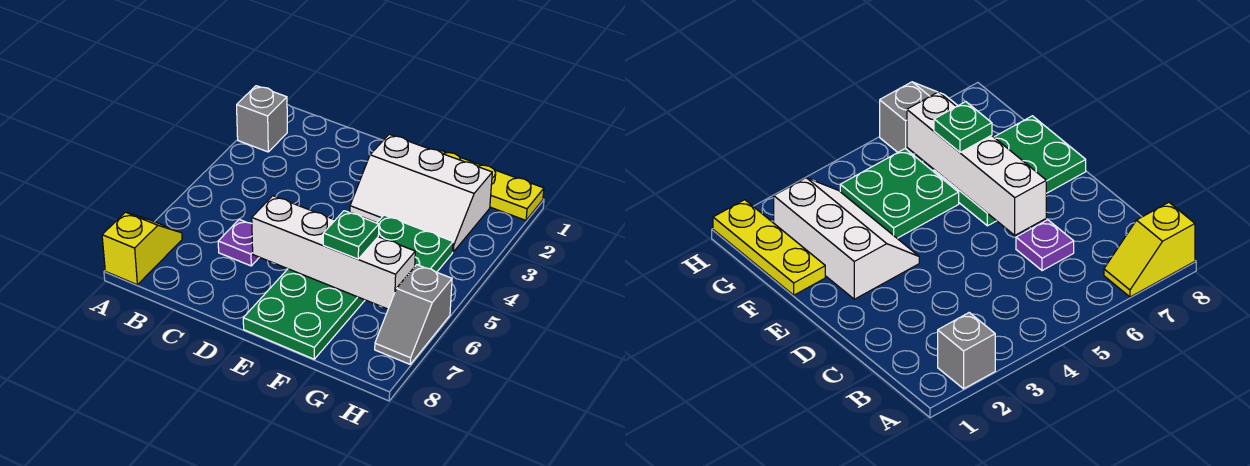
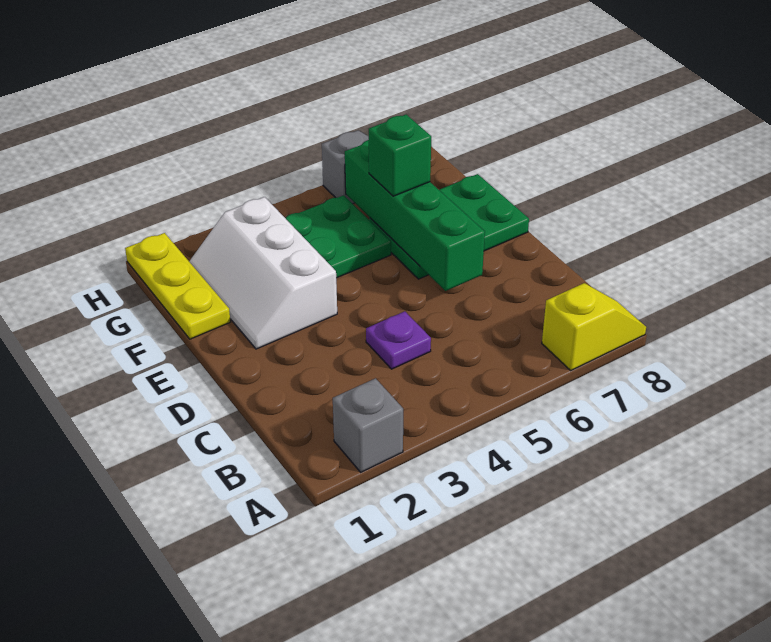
yellow slope A7:A8 level 1 top 8 -> yellow slope A7:A8 level 1 top 7
purple plate C6 level 1 -> purple plate C4 level 1
white brick D6:G6 level 2 -> green brick D6:G6 level 2
white slope E2:G3 level 1 top 2 -> white slope E2:G3 level 1 top 3
green plate F6 level 3 -> green brick F6 level 3

